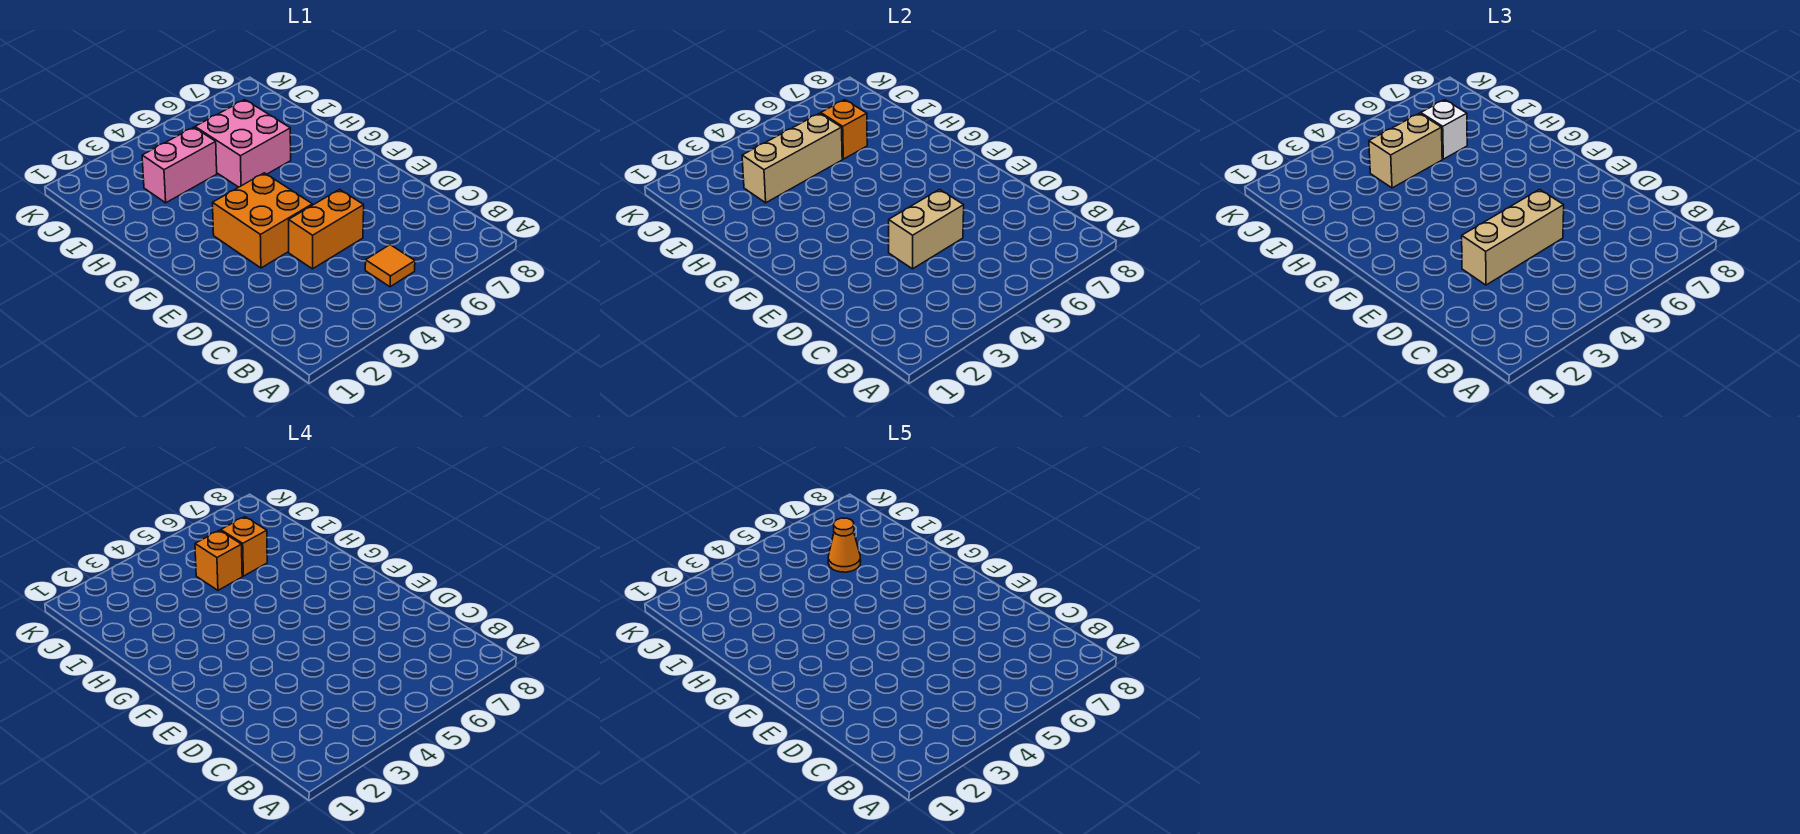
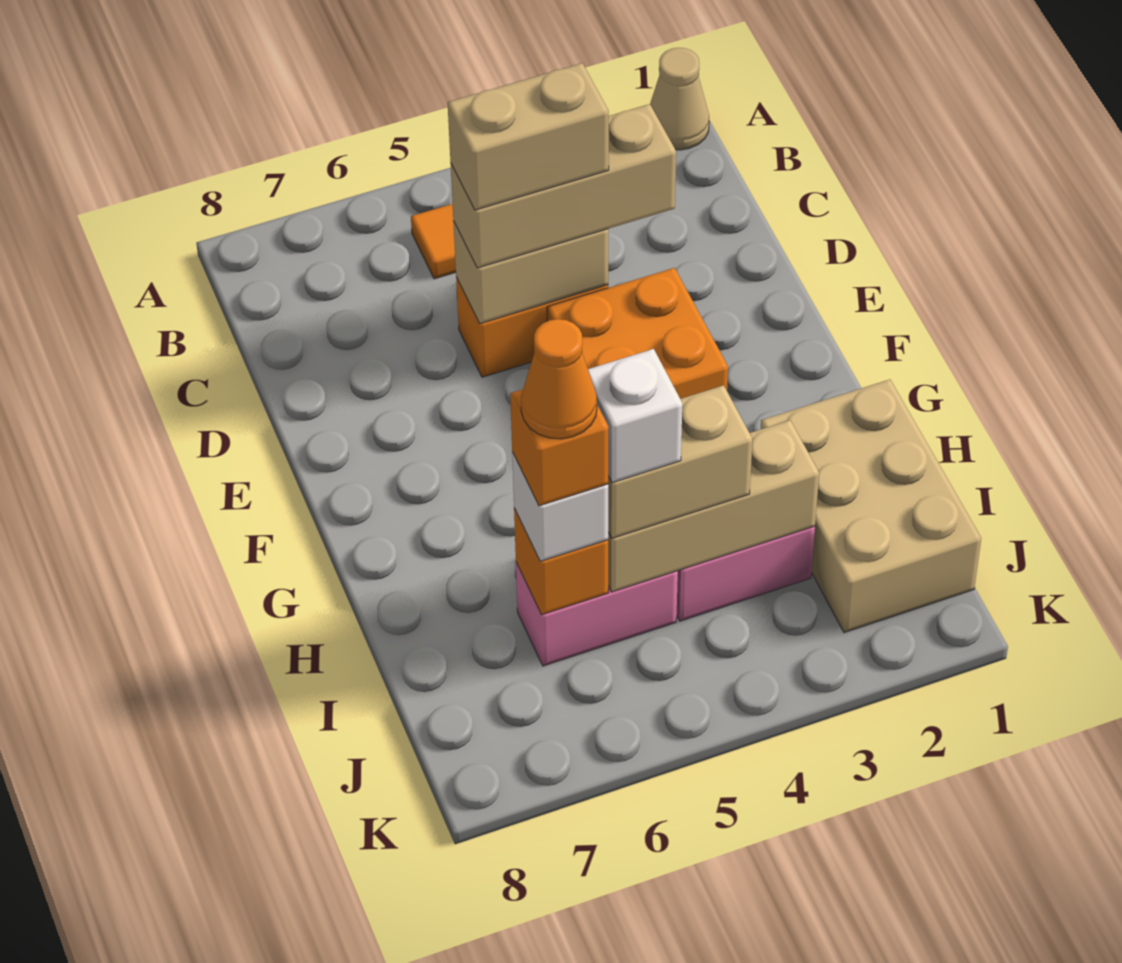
none -> tan cone A1 level 1
none -> tan brick D4:D5 level 4
none -> tan brick H1:J2 level 1
pink brick H5:I6 level 1 -> pink brick I5:I6 level 1
orange brick I5 level 4 -> white brick I5 level 4

